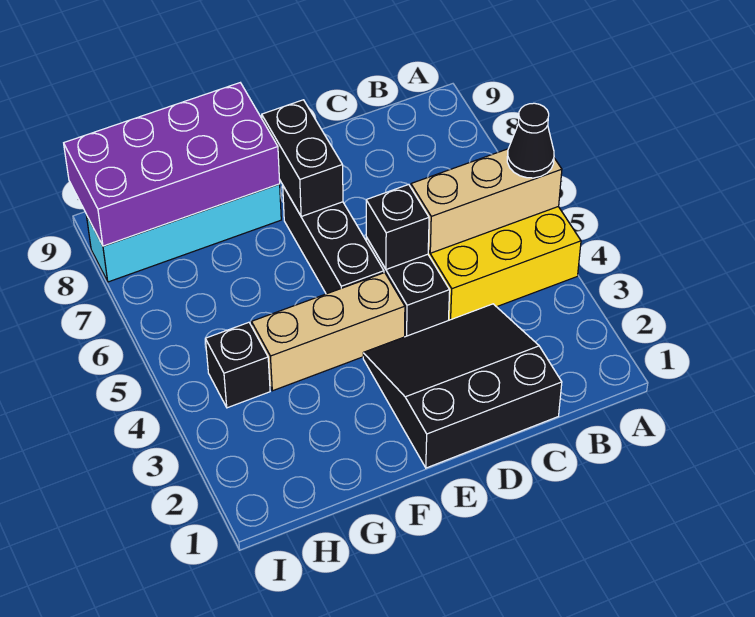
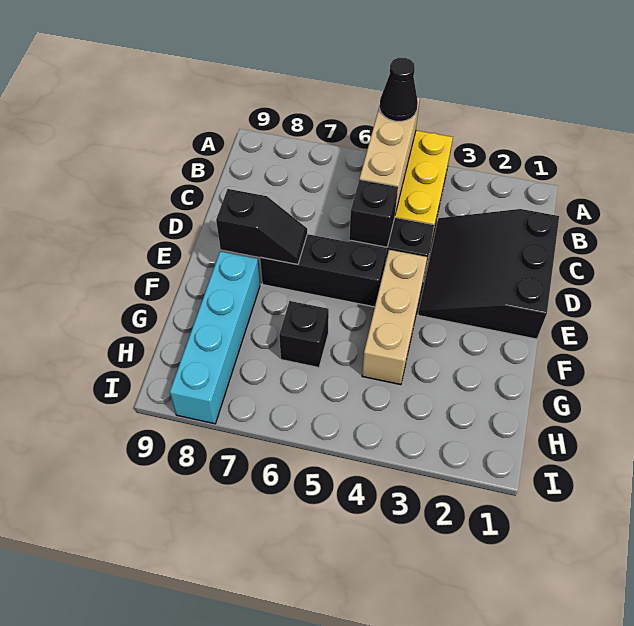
black brick E7:E8 level 2 -> black slope E7:E8 level 2 top 8
purple brick F8:I9 level 2 -> none
black brick H4 level 1 -> black brick G6 level 1

